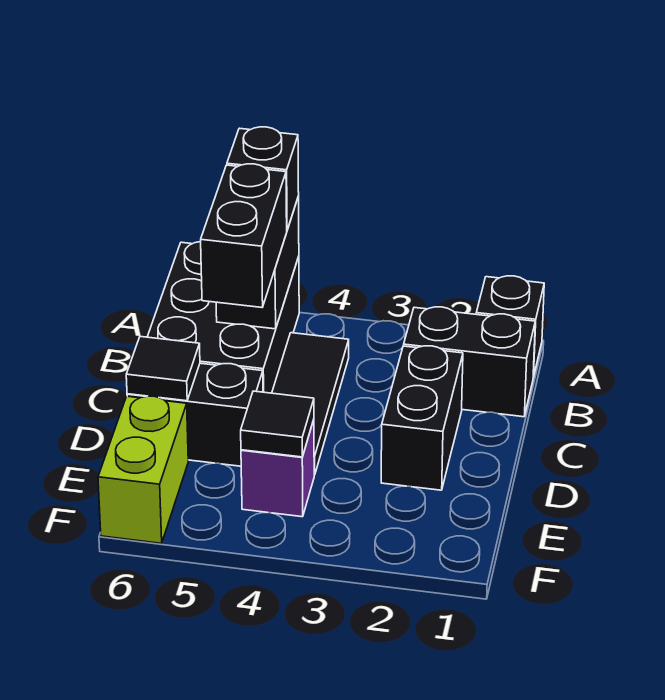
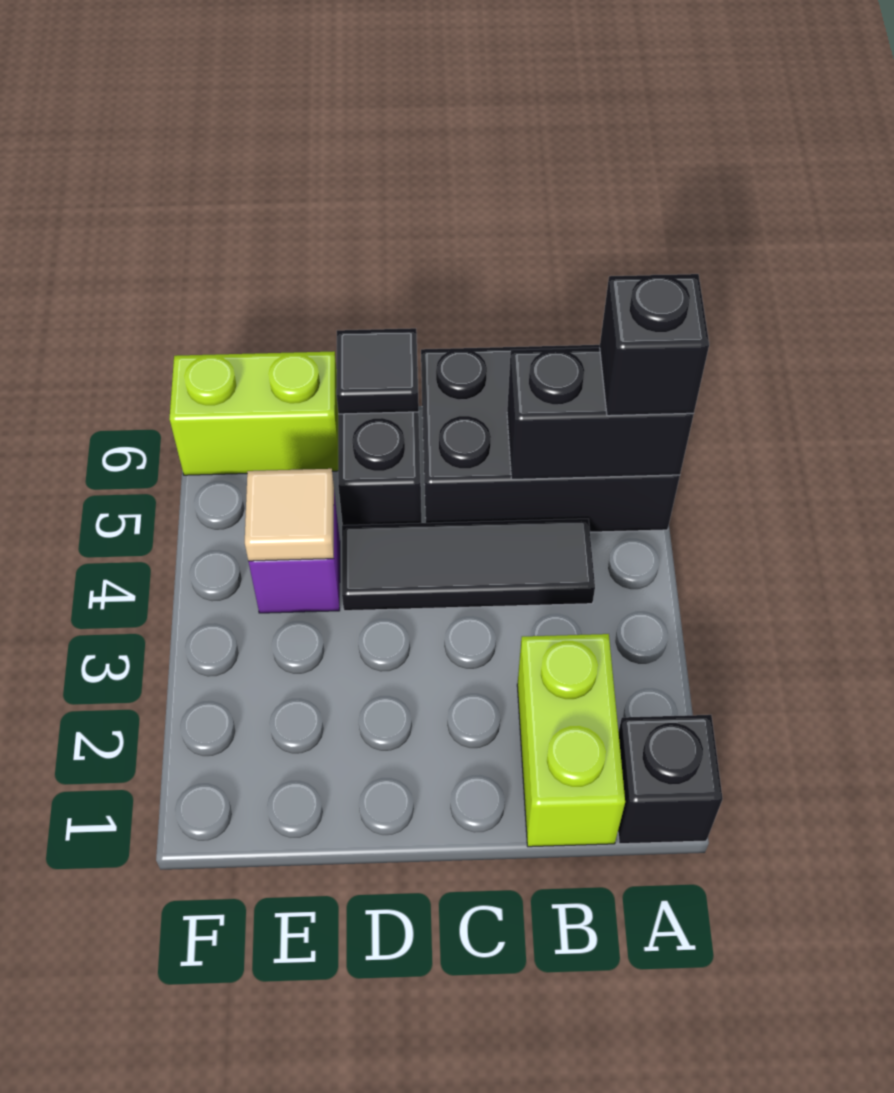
black brick B1:B2 level 1 -> lime brick B1:B2 level 1
black brick B5:C5 level 3 -> none
black brick C2:D2 level 1 -> none
black tile E4 level 2 -> tan tile E4 level 2

